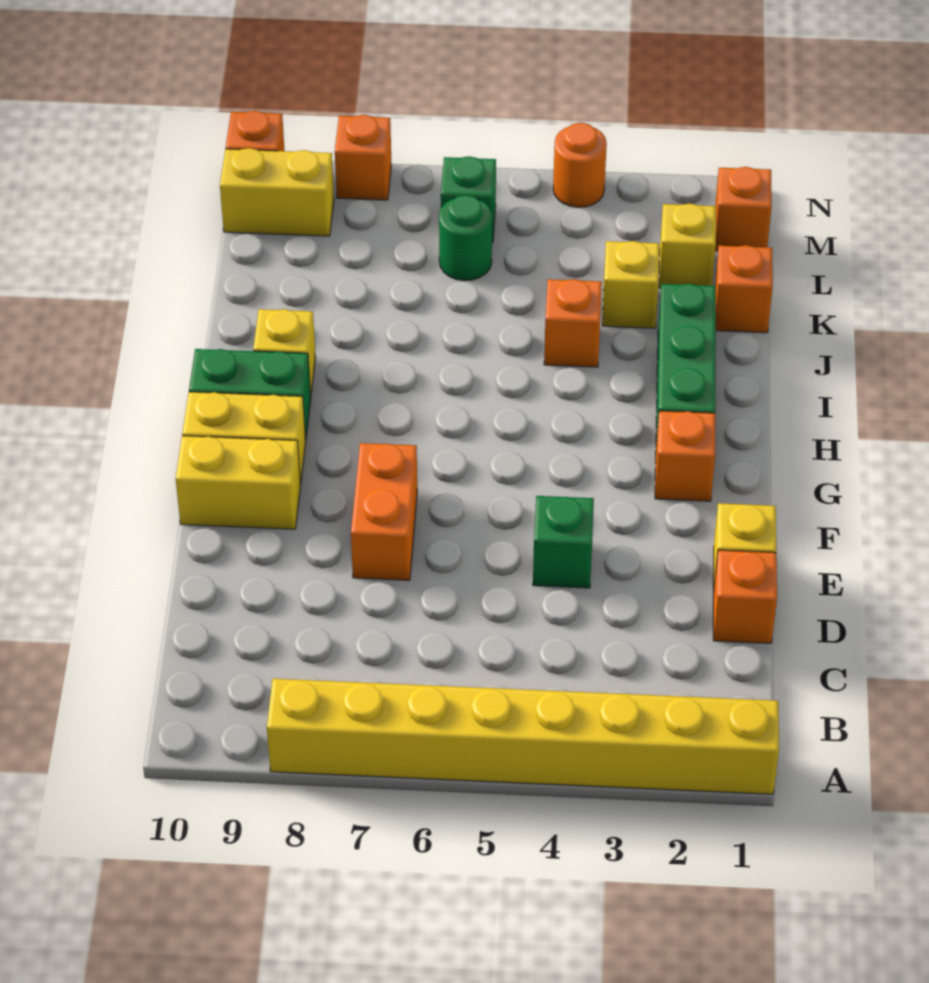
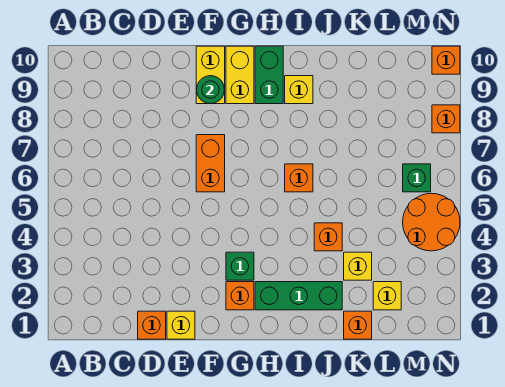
yellow brick A1:A8 level 1 -> none
green brick E4 level 1 -> green brick G3 level 1
orange brick E7:F7 level 1 -> orange brick F6:F7 level 1
green round brick L6 level 1 -> green round brick F9 level 2
orange brick M1 level 1 -> orange brick I6 level 1
yellow brick M9:M10 level 1 -> none
orange round brick N4 level 1 -> orange round brick M4:N5 level 1

